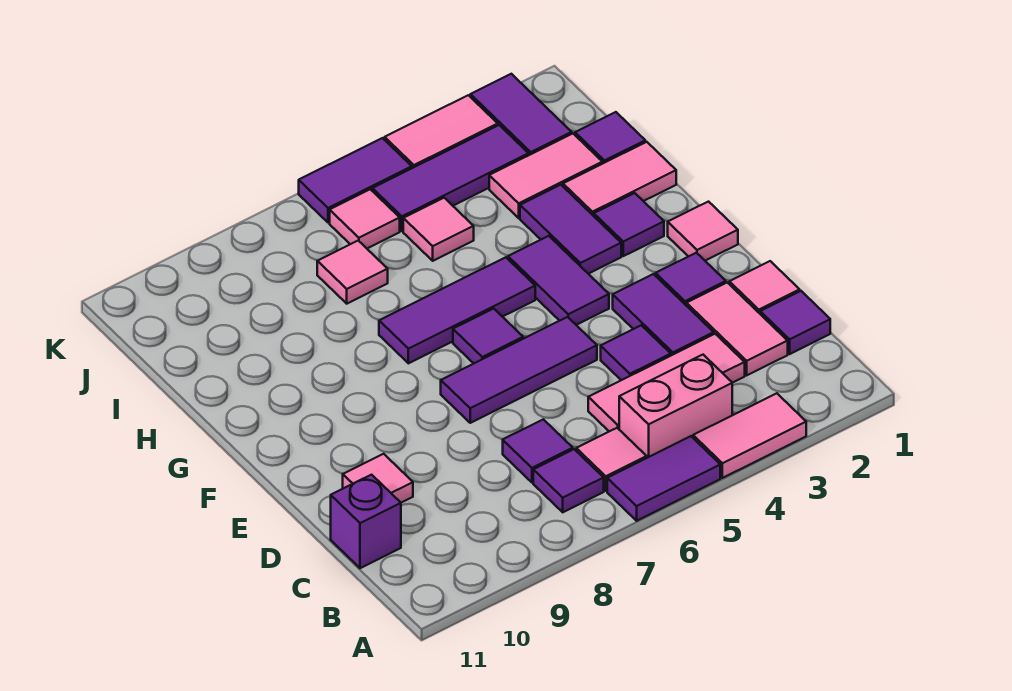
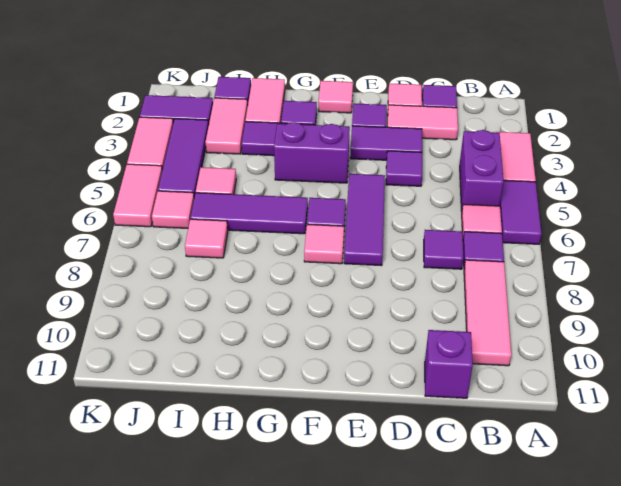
pink brick B4:B5 level 1 -> purple brick B4:B5 level 1
pink tile C3:C5 level 1 -> pink tile B8:B10 level 1
pink tile D10 level 1 -> pink tile F7 level 1
purple tile F4:G4 level 1 -> purple brick F4:G4 level 1
purple tile G5:G7 level 1 -> purple tile G6:I6 level 1
purple tile K5:K6 level 1 -> pink tile K5:K6 level 1

